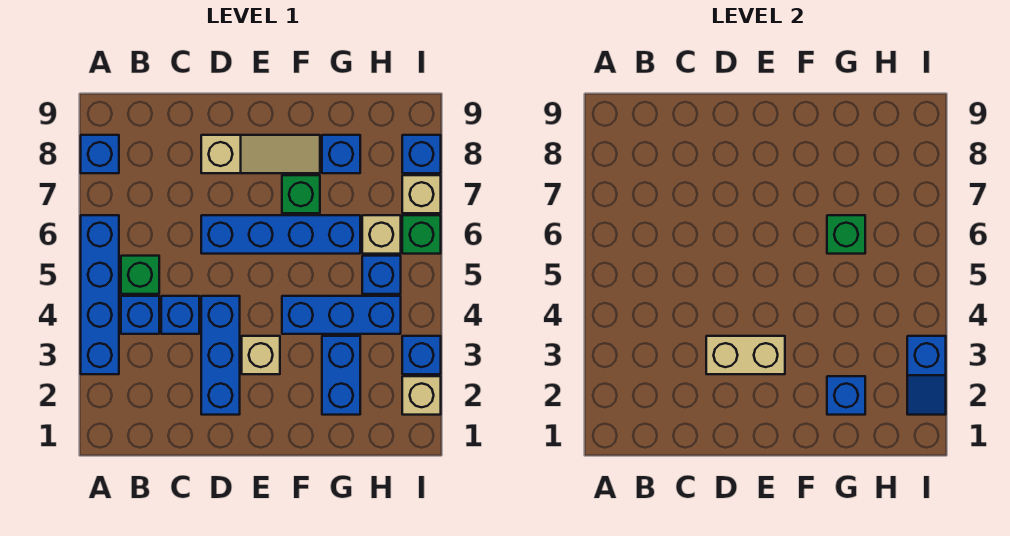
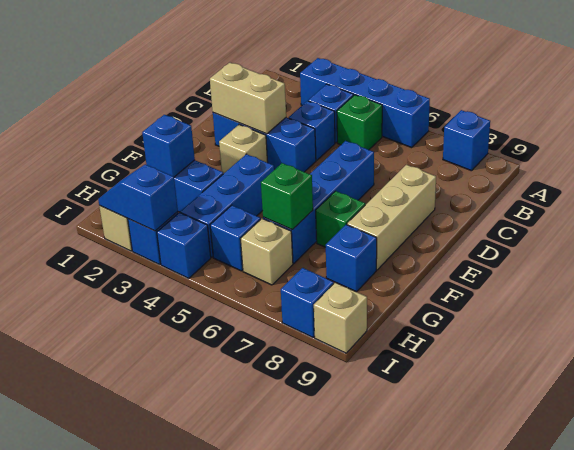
tan brick D3:E3 level 2 -> tan brick D2:D3 level 2
tan slope D8:F8 level 1 top D -> tan brick D8:F8 level 1
none -> blue brick I4 level 1
green brick I6 level 1 -> none
tan brick I7 level 1 -> tan brick I9 level 1

